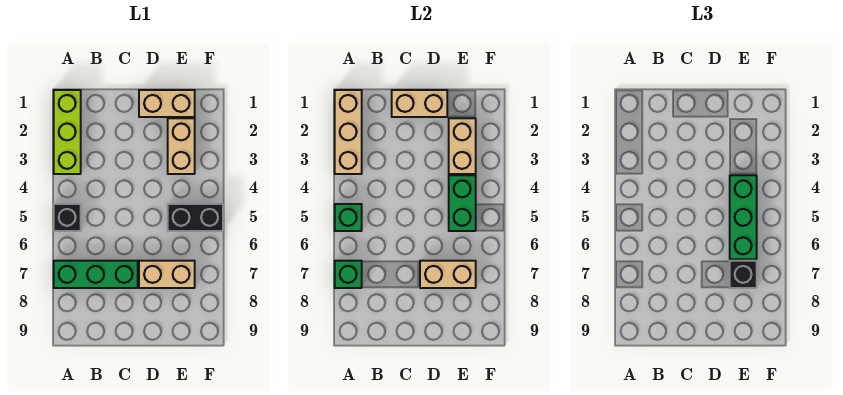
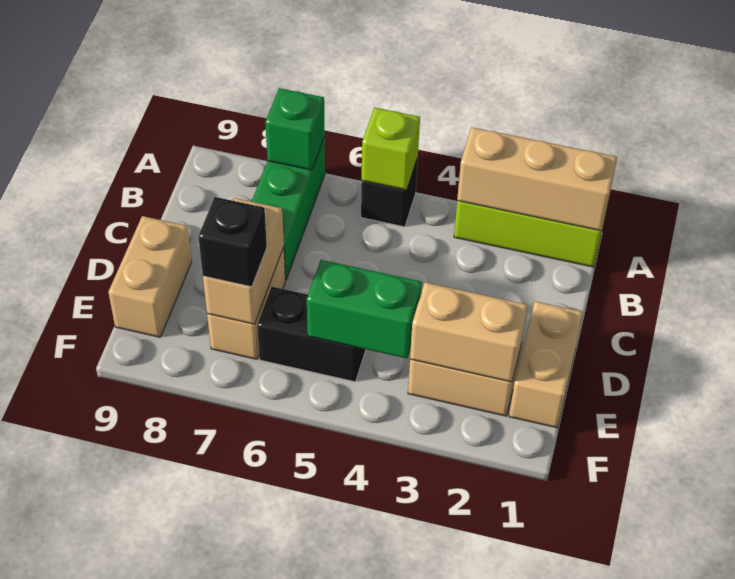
green brick A5 level 2 -> lime brick A5 level 2
tan brick C1:D1 level 2 -> tan brick D9:E9 level 1
green brick E4:E6 level 3 -> none
black brick E5:F5 level 1 -> black brick E5:E6 level 1

